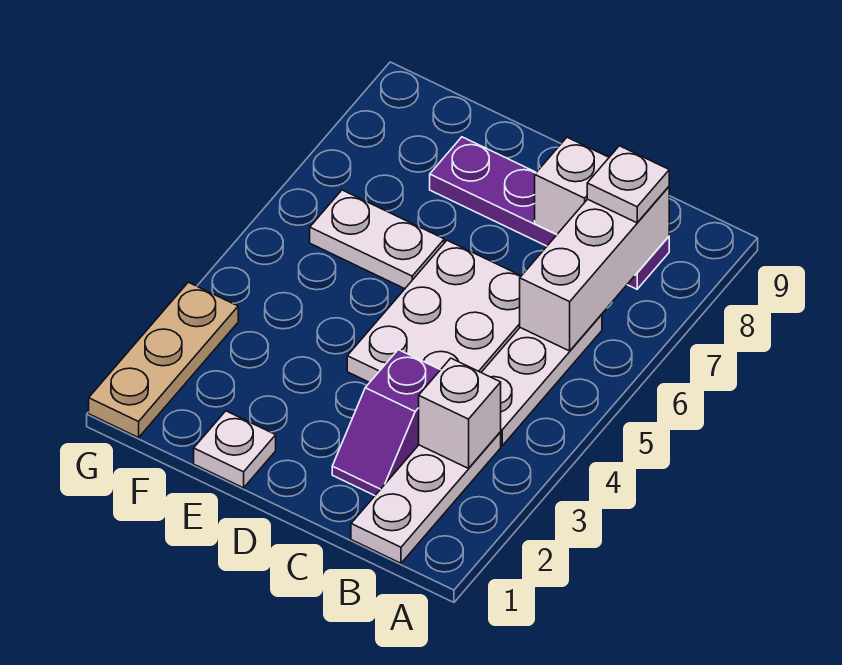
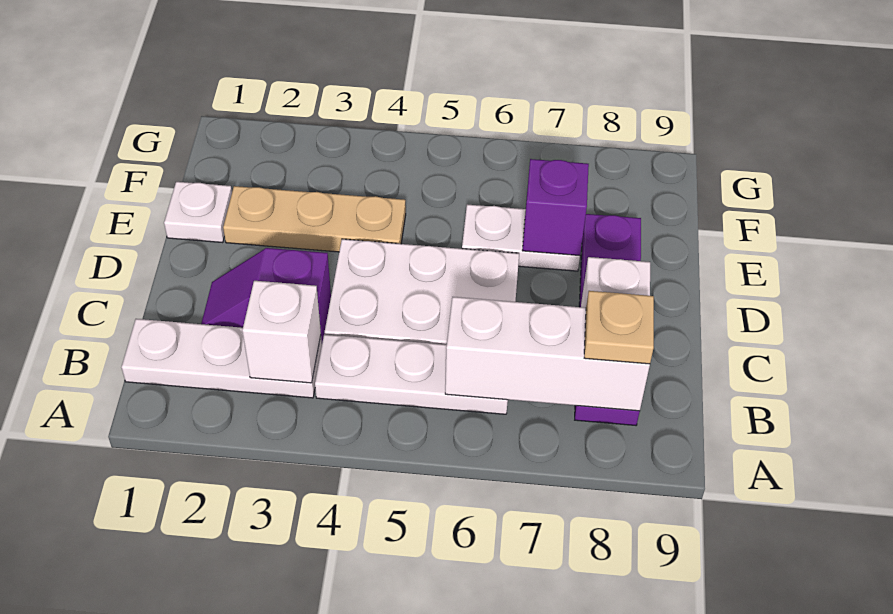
white plate B8 level 3 -> tan plate B8 level 3
white plate E6:F6 level 1 -> white plate E6:E7 level 1
none -> purple brick E7 level 2
tan plate G1:G3 level 1 -> tan plate E2:E4 level 1

